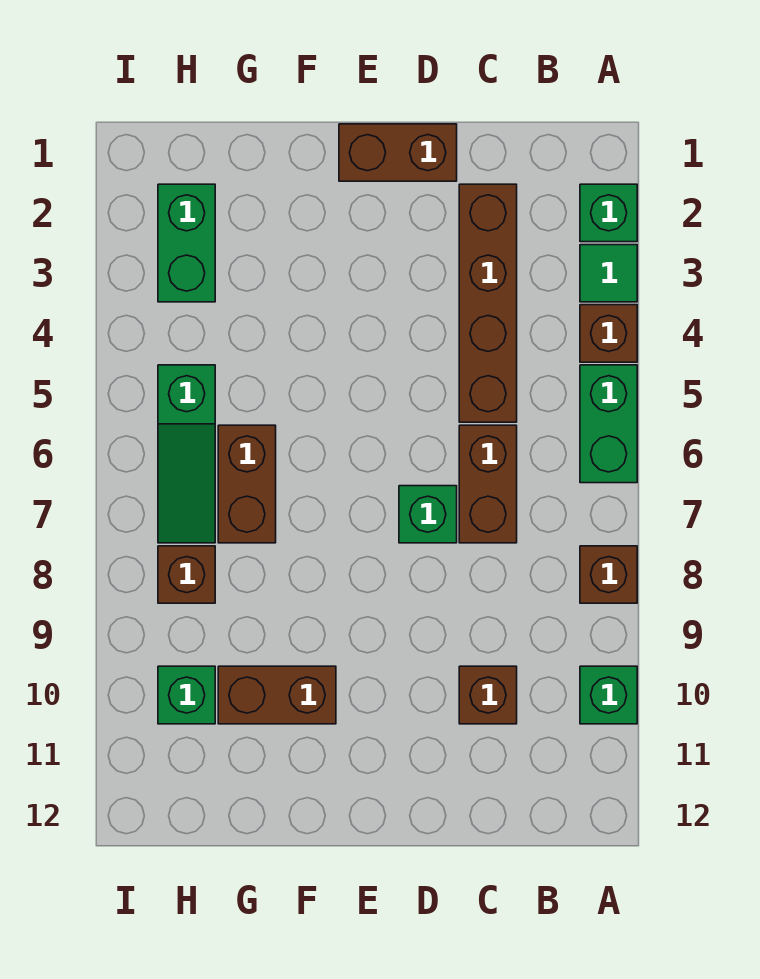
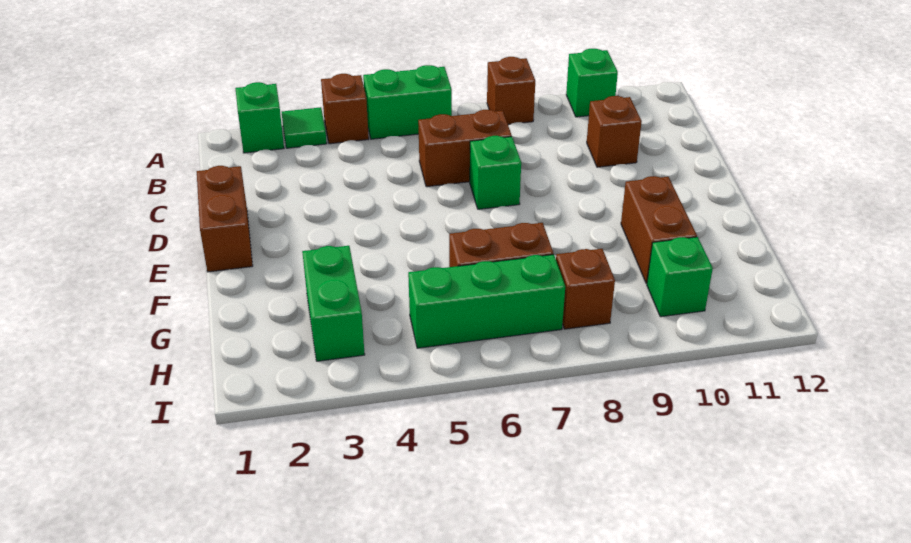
brown brick C2:C5 level 1 -> none
green brick H2:H3 level 1 -> green brick G3:H3 level 1
green slope H5:H7 level 1 top 5 -> green brick H5:H7 level 1

